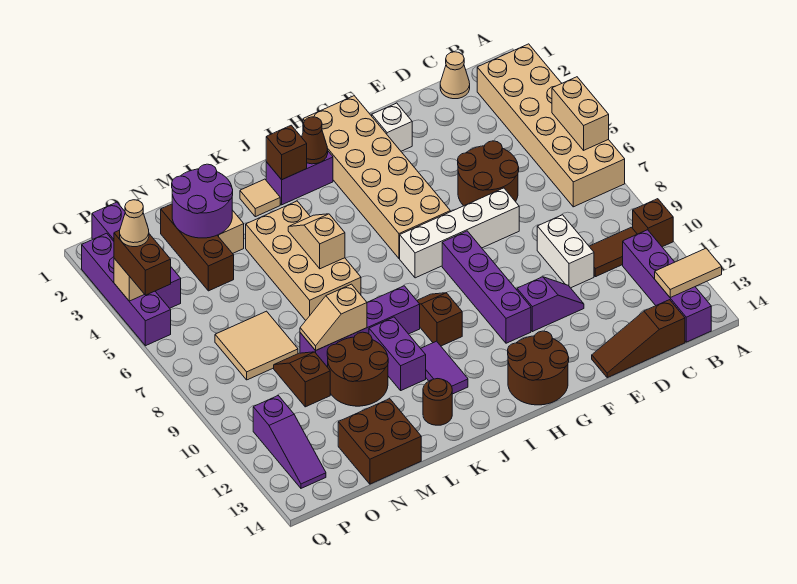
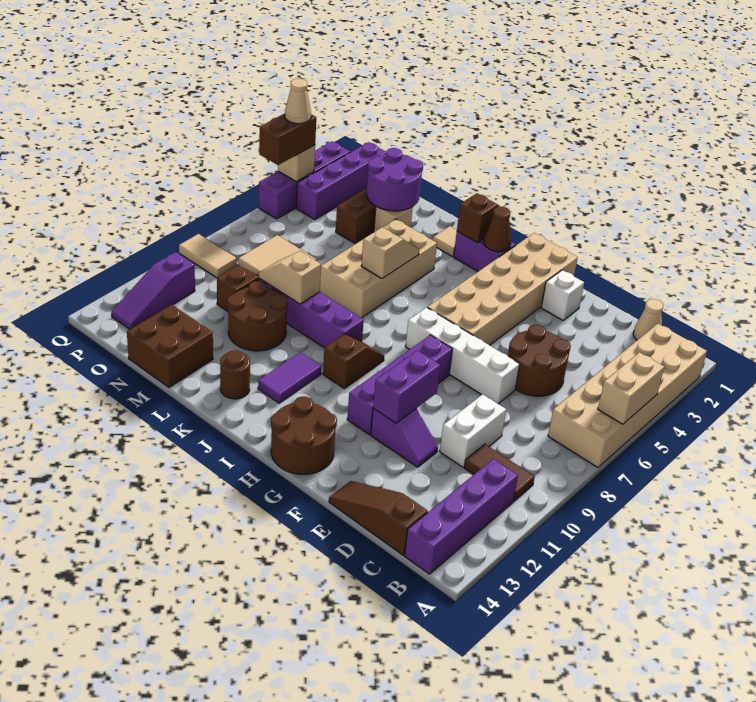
brown brick A10 level 1 -> none
tan tile A13:B13 level 2 -> tan tile P9:Q9 level 1
purple brick K10:K11 level 1 -> purple brick F10:F11 level 2

